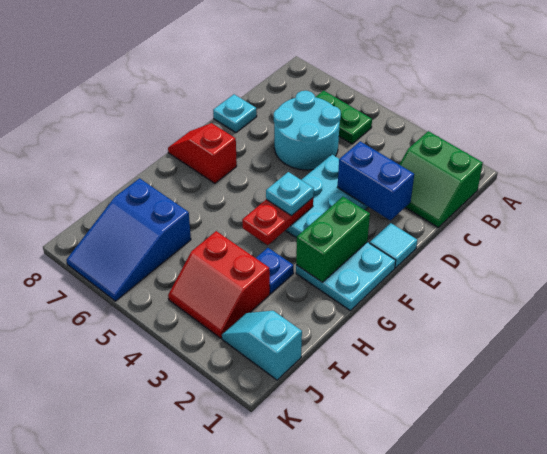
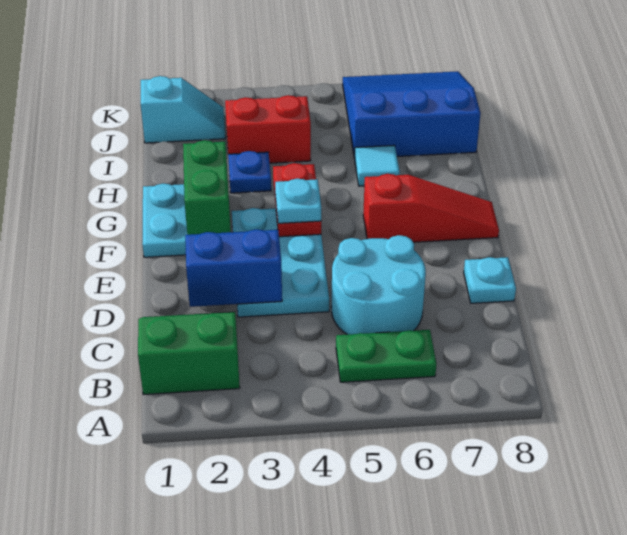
cyan tile E1 level 1 -> cyan tile H6 level 1
red slope F7:F8 level 1 top 7 -> red slope F6:F8 level 1 top 6
blue slope I6:K7 level 1 top I -> blue slope I6:K8 level 1 top I

